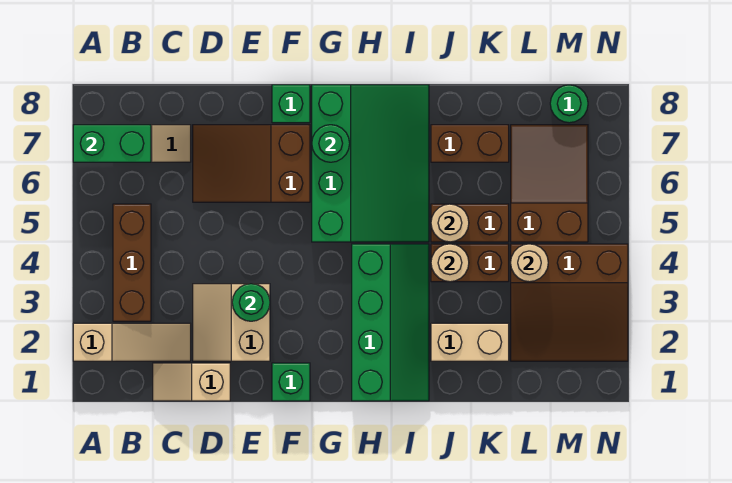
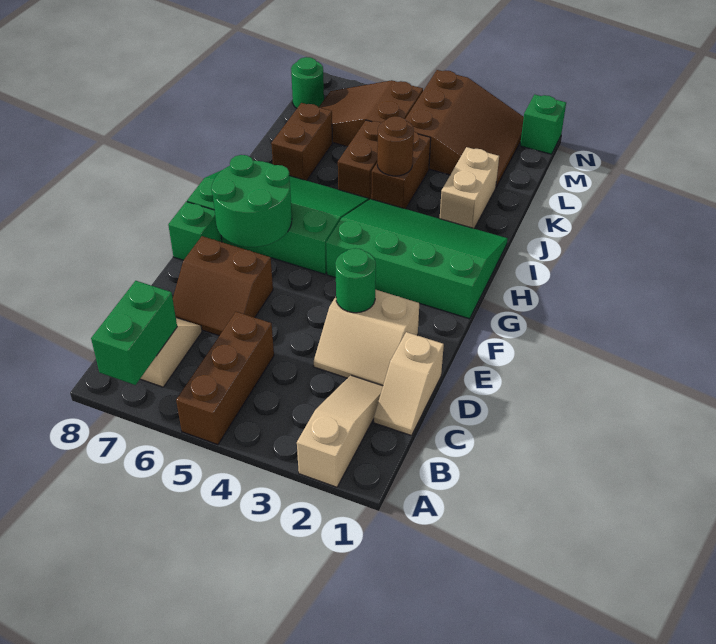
brown brick B3:B5 level 1 -> brown brick A5:C5 level 1
brown slope D6:F7 level 1 top F -> brown slope D6:E7 level 1 top E
green brick F1 level 1 -> green brick N1 level 1
green round brick G7 level 2 -> green round brick F6:G7 level 2
green slope H1:I4 level 1 top H -> green slope G1:I4 level 1 top G
tan round brick J4 level 2 -> brown round brick J4 level 2
tan round brick J5 level 2 -> none
tan round brick L4 level 2 -> none

